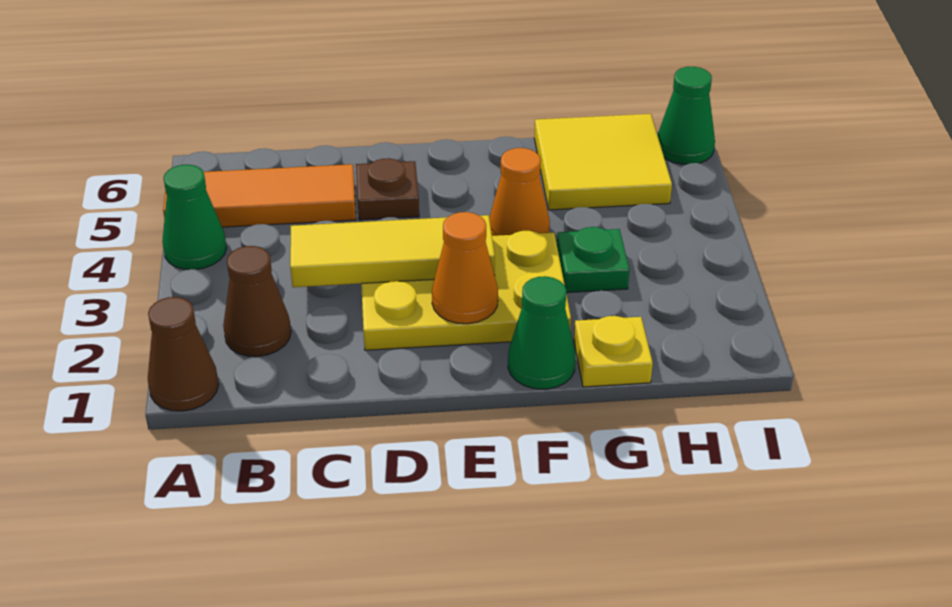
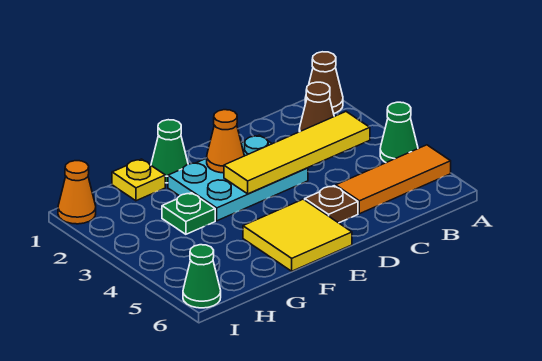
yellow tile C3:E3 level 2 -> yellow tile B3:E3 level 2
yellow plate D2:F3 level 1 -> cyan plate D2:F3 level 1
orange cone F4 level 1 -> orange cone I1 level 1
yellow tile G5:H6 level 1 -> yellow tile E5:F6 level 1

